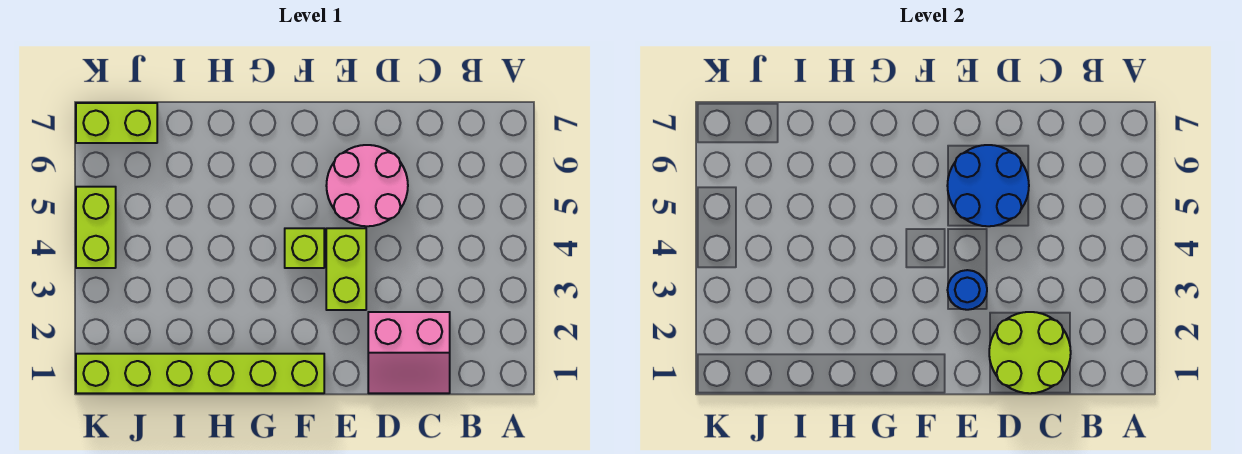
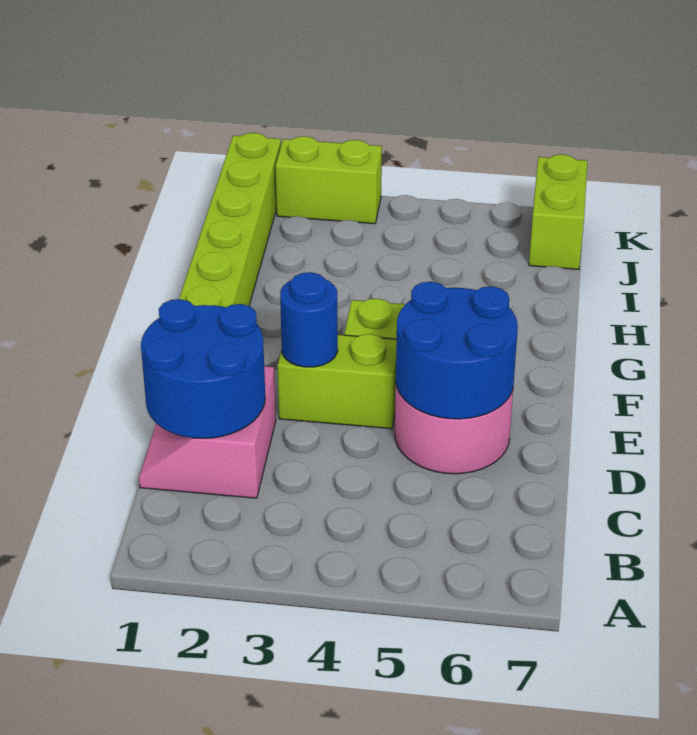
lime round brick C1:D2 level 2 -> blue round brick C1:D2 level 2
lime brick K4:K5 level 1 -> lime brick K2:K3 level 1

